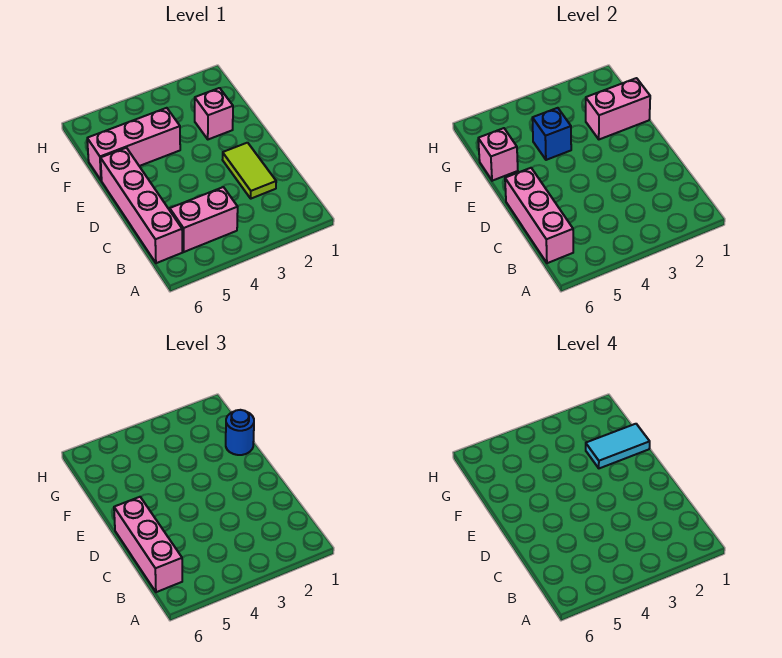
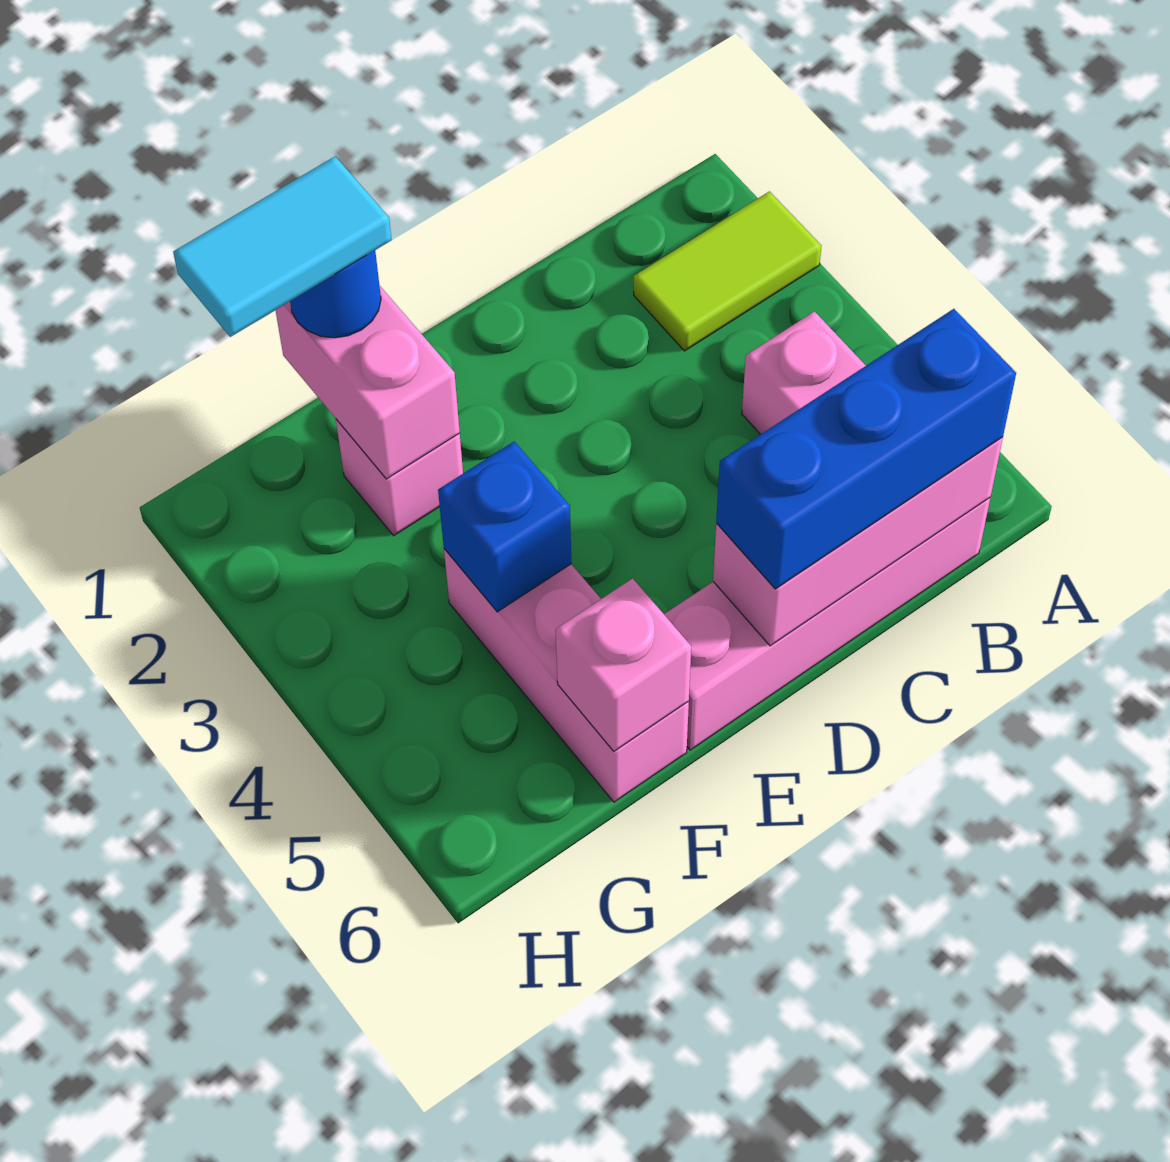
pink brick B6:D6 level 3 -> blue brick B6:D6 level 3
lime tile C2:D2 level 1 -> lime tile A2:B2 level 1
cyan tile F1:F2 level 4 -> cyan tile F1:G1 level 4

